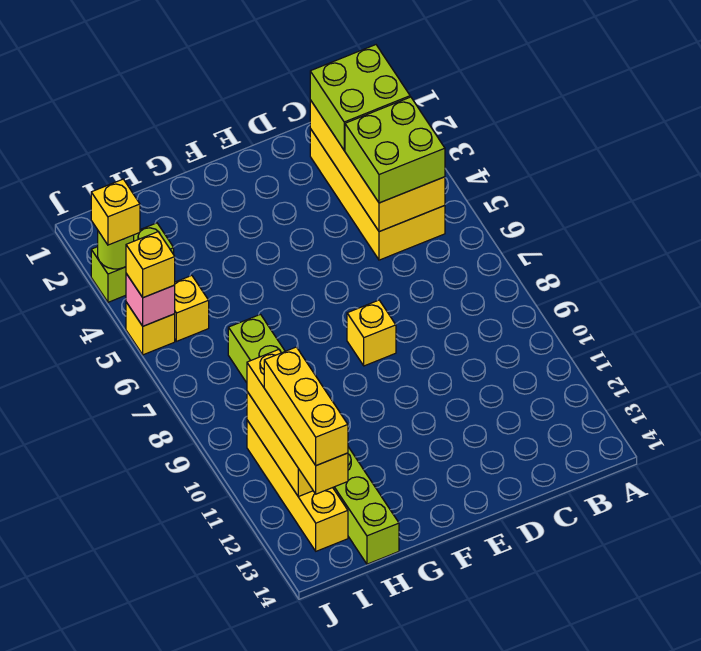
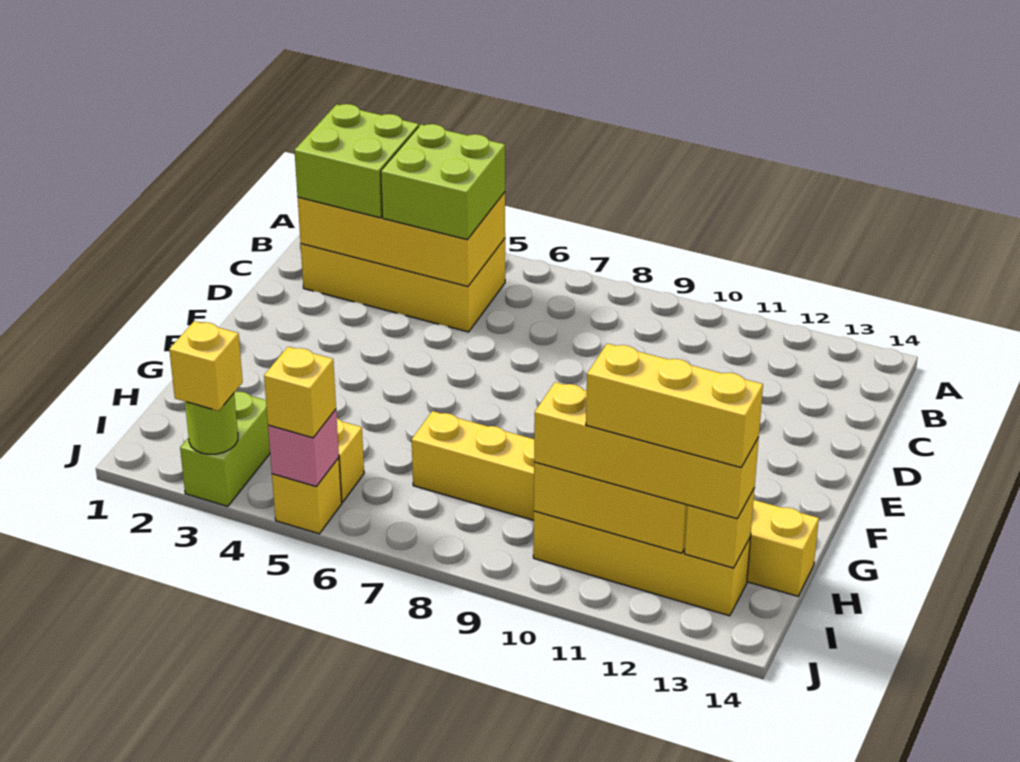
yellow brick E8 level 1 -> yellow brick I13 level 2
lime brick H7:H14 level 1 -> yellow brick H7:H14 level 1

